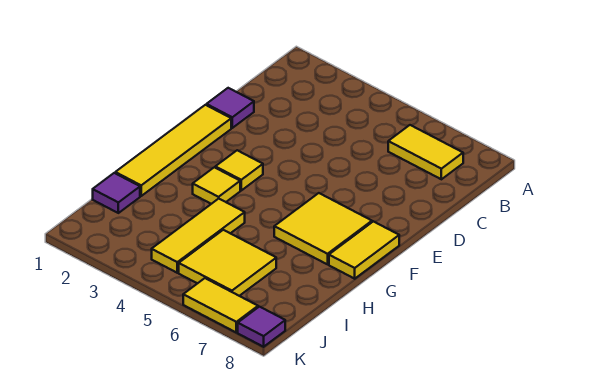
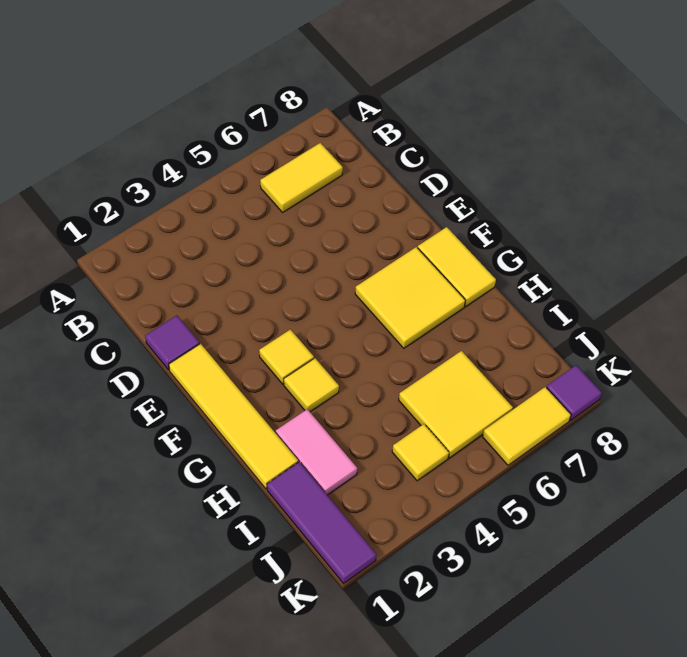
none -> pink tile H2:I2 level 1
yellow tile H4:J4 level 1 -> yellow tile J4 level 1
purple tile I1 level 1 -> purple tile I1:K1 level 1

